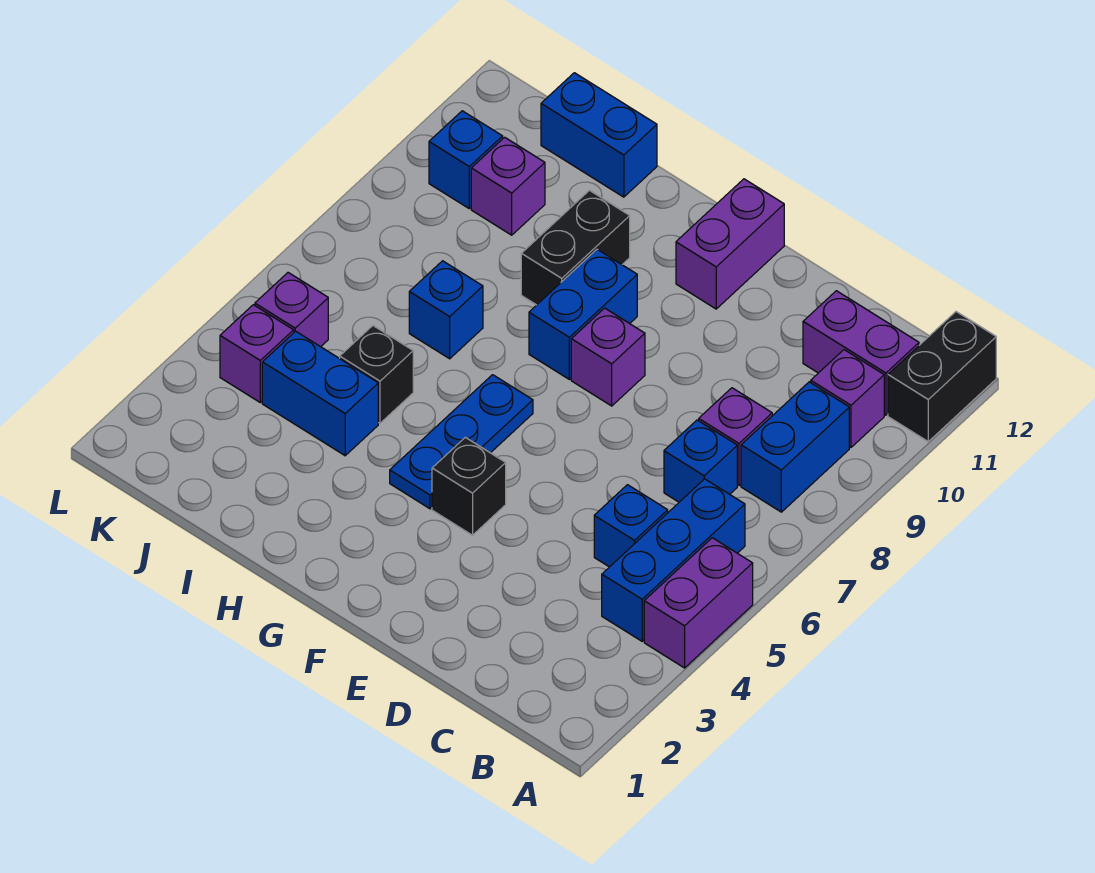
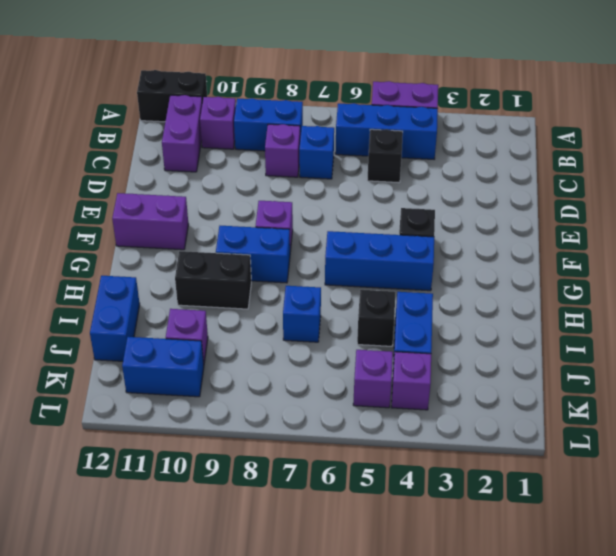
blue brick C5 level 1 -> black brick C5 level 1
blue plate G4:G6 level 1 -> blue brick G4:G6 level 1
blue brick K10 level 1 -> blue brick K10:K11 level 1

